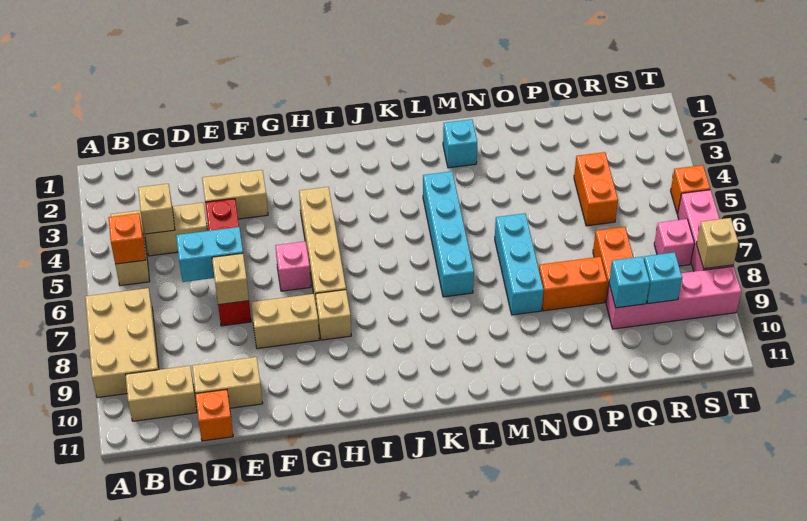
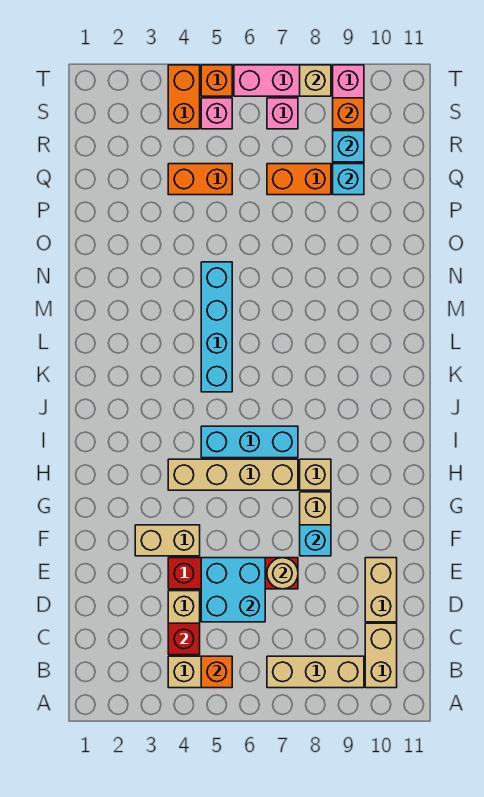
tan brick A7:B9 level 1 -> tan brick B7:B9 level 1
tan brick C4 level 2 -> red brick C4 level 2
cyan brick D6:E6 level 2 -> cyan brick D5:E6 level 2
orange brick D11 level 1 -> orange brick S9 level 2
tan brick E3:F3 level 1 -> tan brick F3:F4 level 1
tan brick E7 level 2 -> tan round brick E7 level 2
pink brick G6 level 1 -> pink brick S5 level 1
cyan brick L4:L7 level 1 -> cyan brick K5:N5 level 1
cyan brick M2 level 1 -> cyan brick F8 level 2
cyan brick N6:N8 level 1 -> cyan brick I5:I7 level 1
orange brick O8:P8 level 1 -> orange brick S4:T4 level 1

